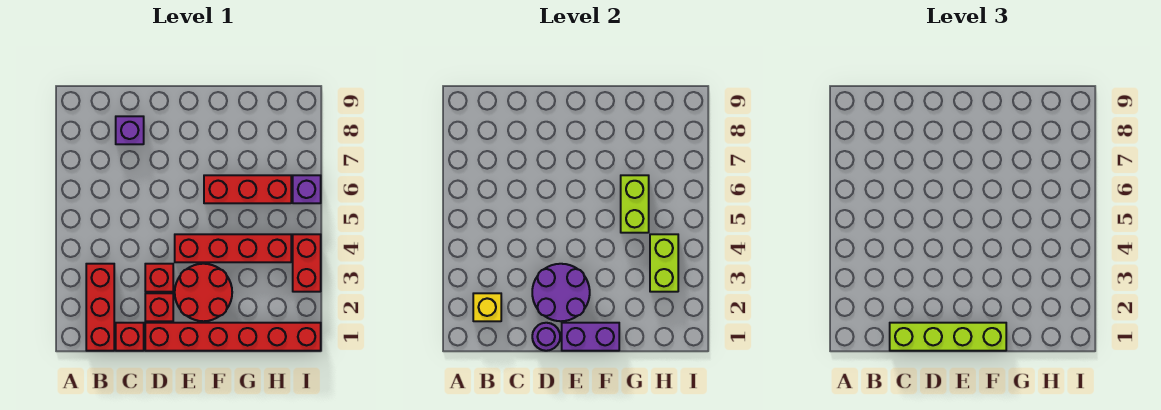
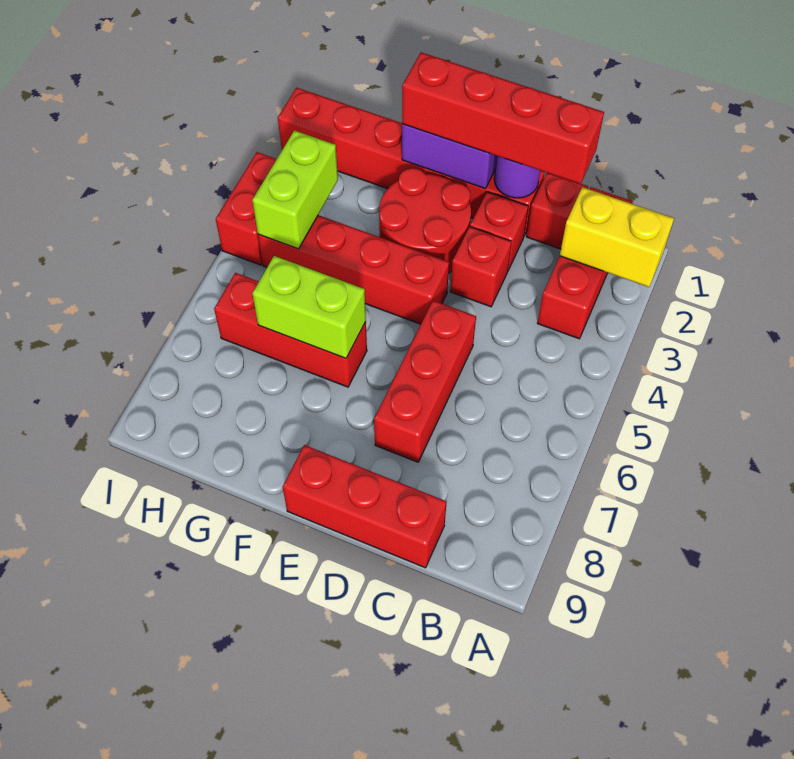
yellow brick B2 level 2 -> yellow brick A2:B2 level 2
lime brick C1:F1 level 3 -> red brick C1:F1 level 3
purple brick C8 level 1 -> none
none -> red brick C9:E9 level 1
purple round brick D2:E3 level 2 -> none
none -> red brick D5:D7 level 1
lime brick G5:G6 level 2 -> lime brick F6:G6 level 2
purple brick I6 level 1 -> none

